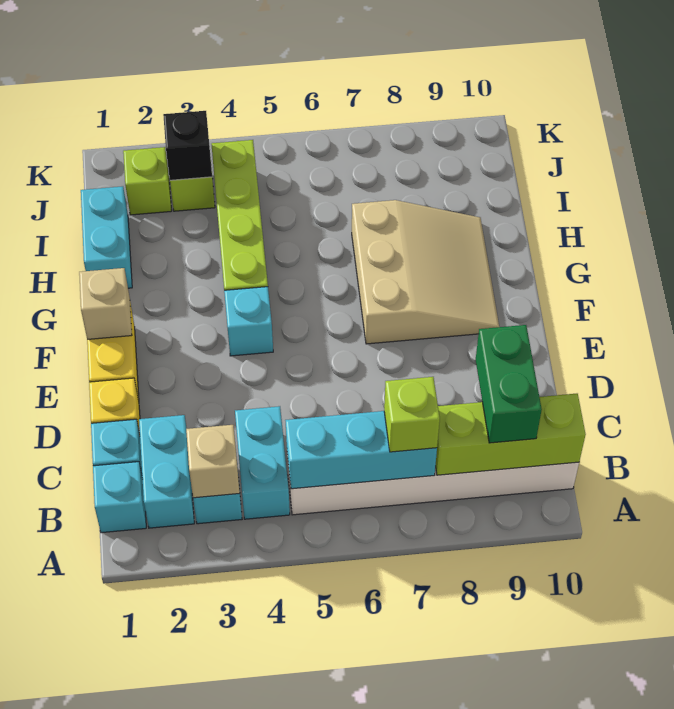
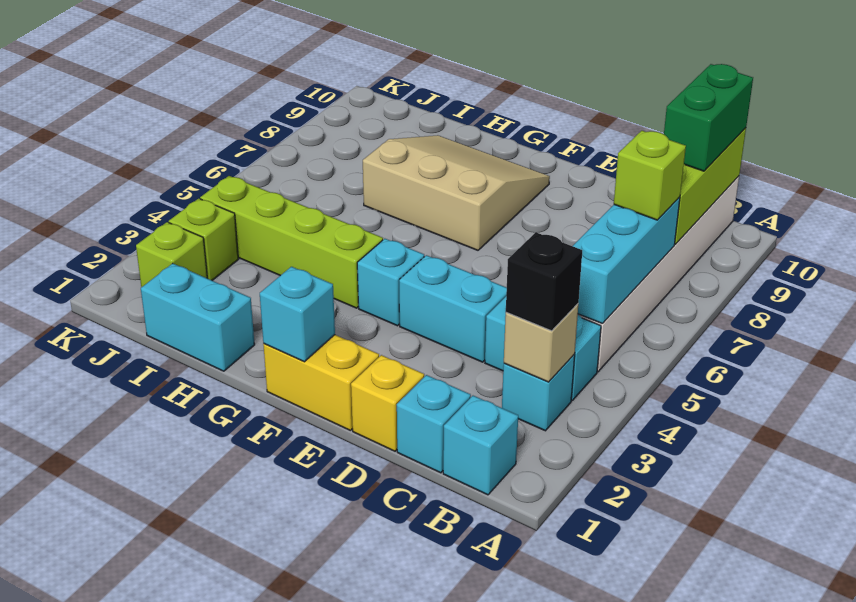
cyan brick B2:C2 level 1 -> cyan brick D4:E4 level 1
green brick B9:C9 level 3 -> green brick B9:B10 level 3
tan brick F1 level 2 -> cyan brick F1 level 2
black brick J3 level 2 -> black brick B3 level 3

